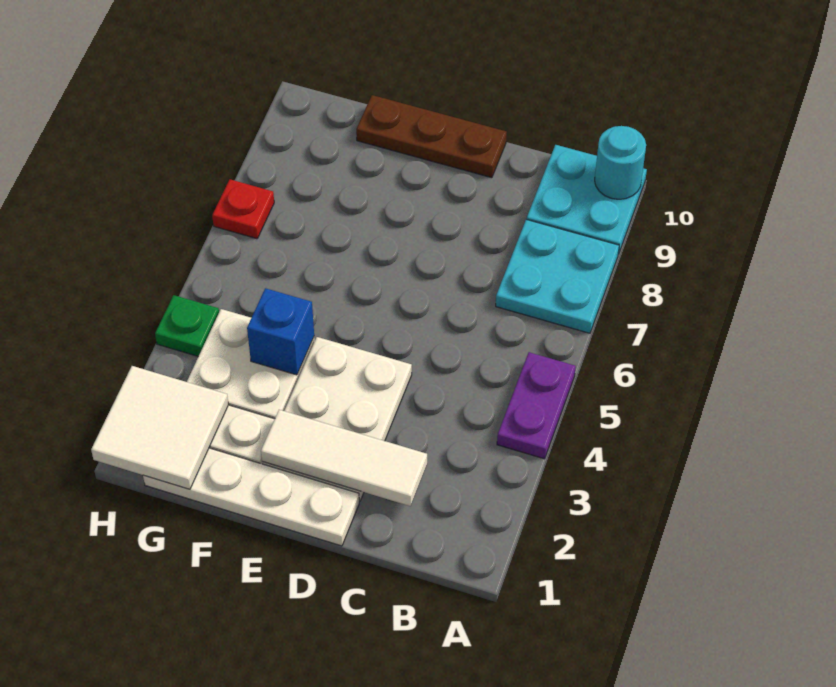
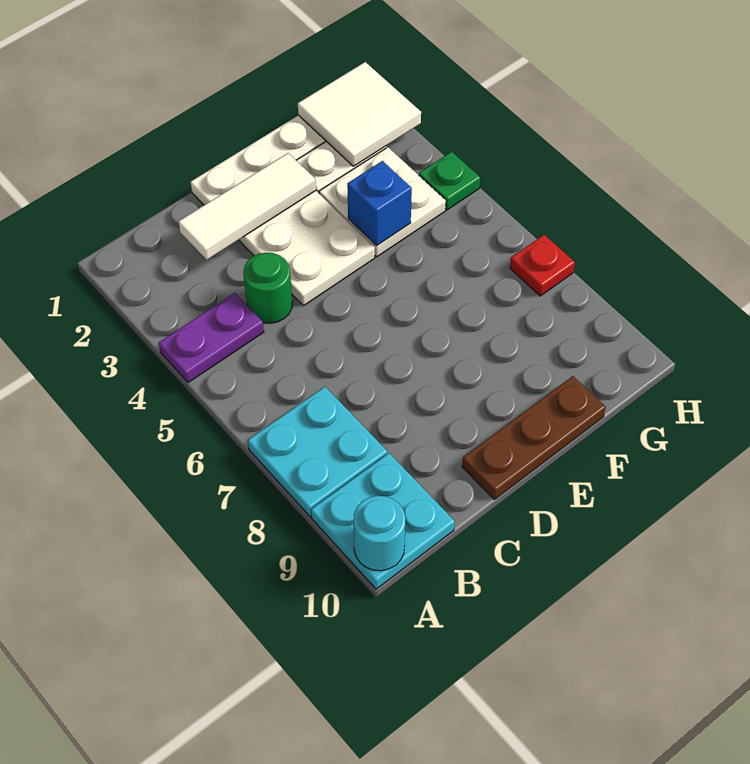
purple plate A4:A5 level 1 -> purple plate A4:B4 level 1
none -> green round brick C4 level 1

